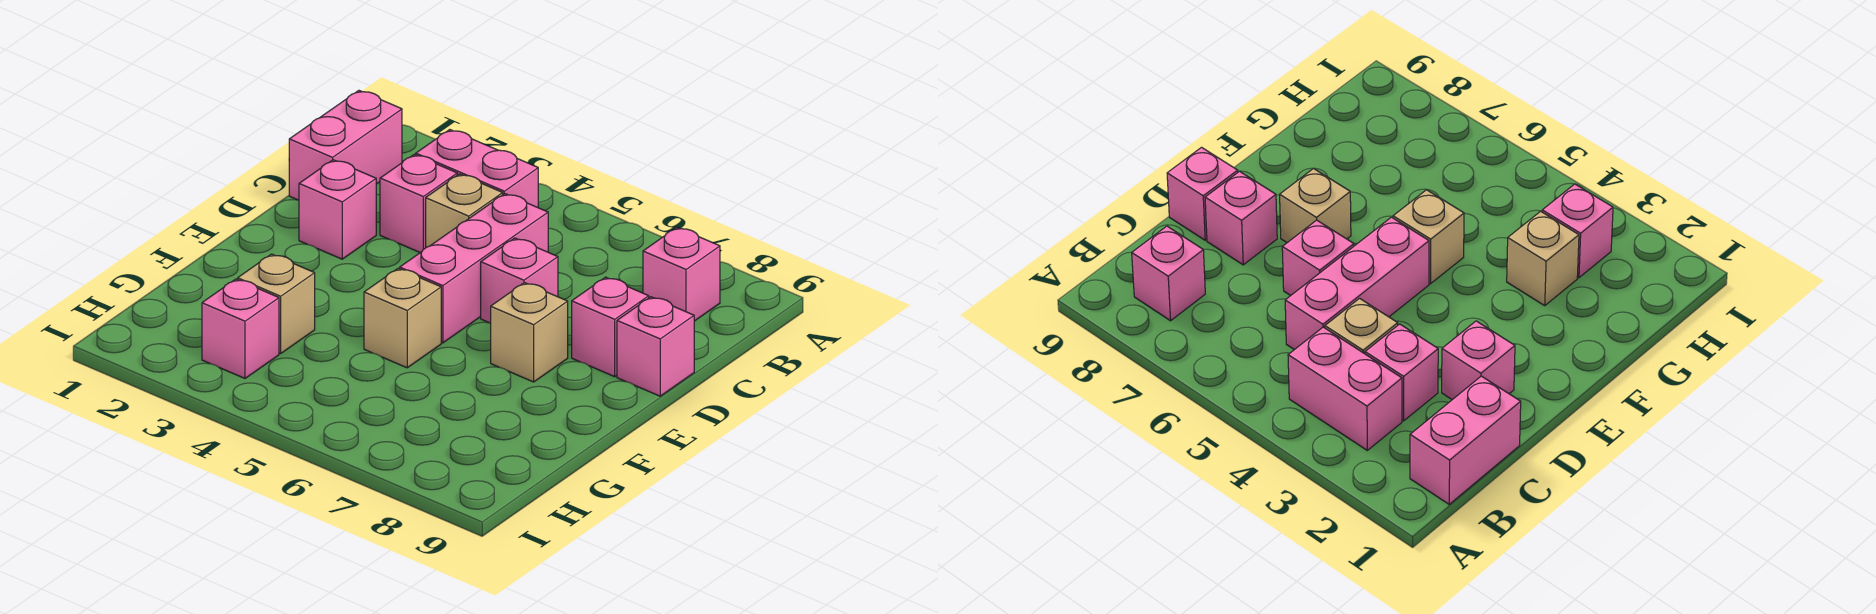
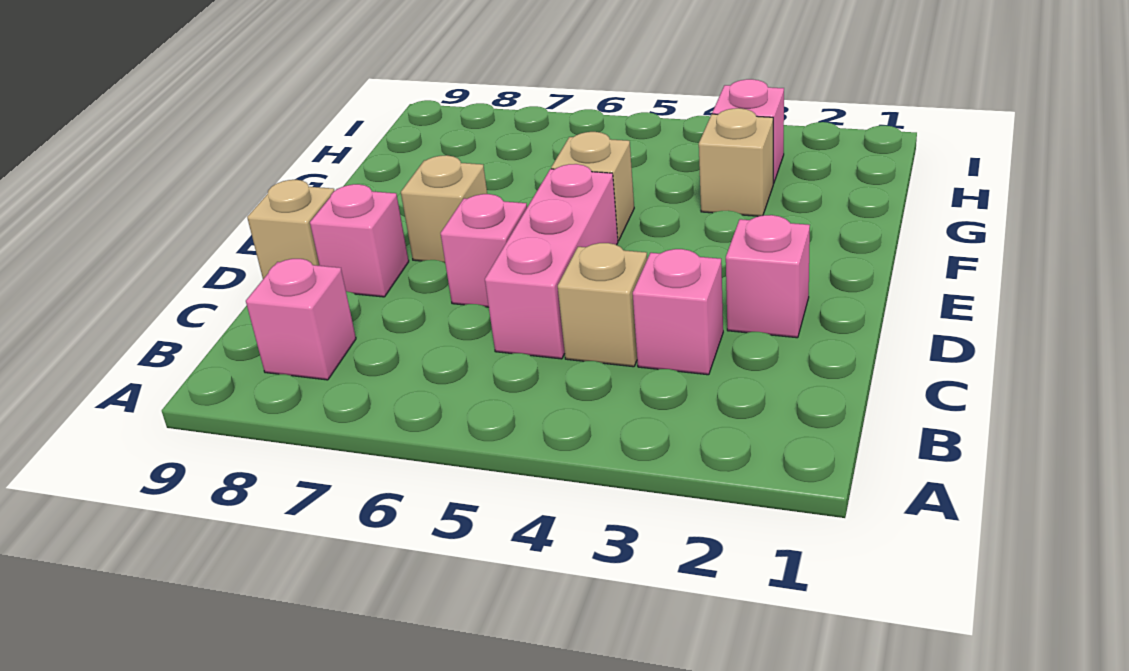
pink brick B1:C1 level 1 -> none
pink brick B3:B4 level 1 -> none
pink brick D9 level 1 -> tan brick D9 level 1

